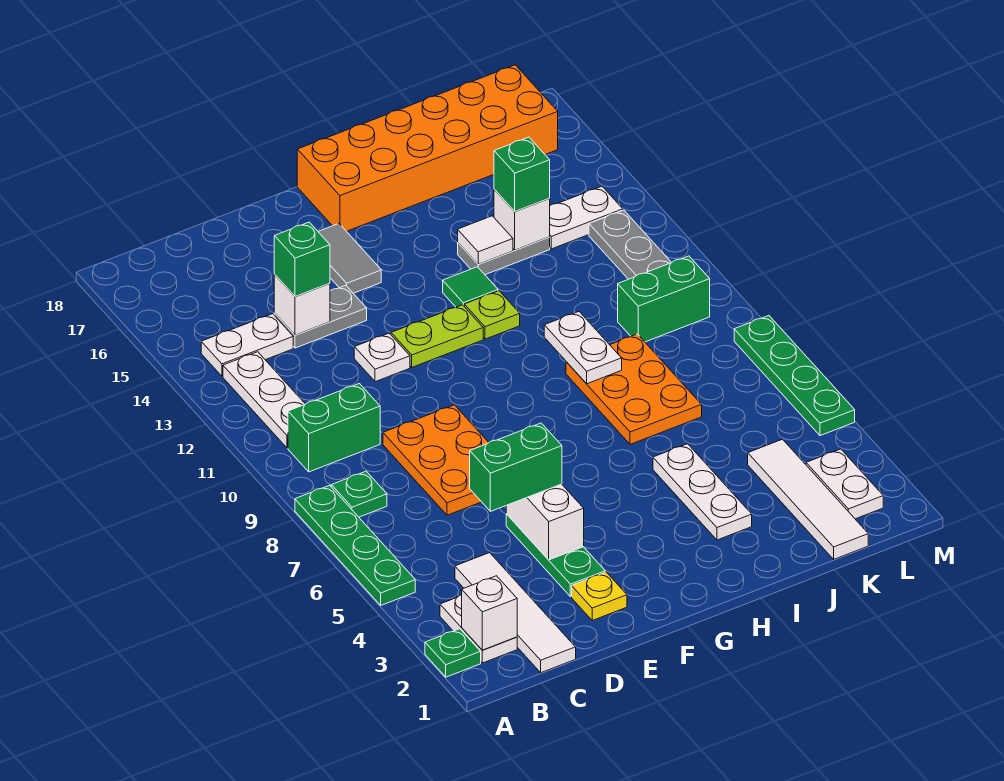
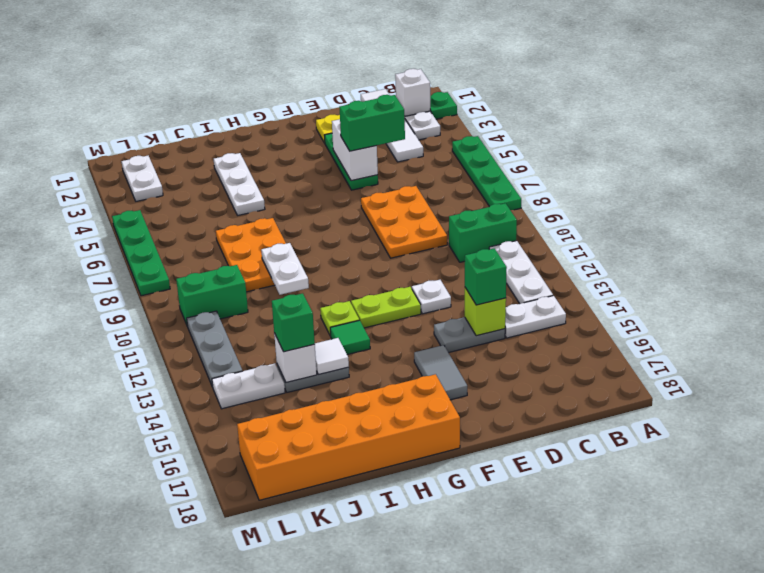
green plate B8 level 1 -> none
white brick D14 level 2 -> lime brick D14 level 2
white tile K1:K4 level 1 -> none

